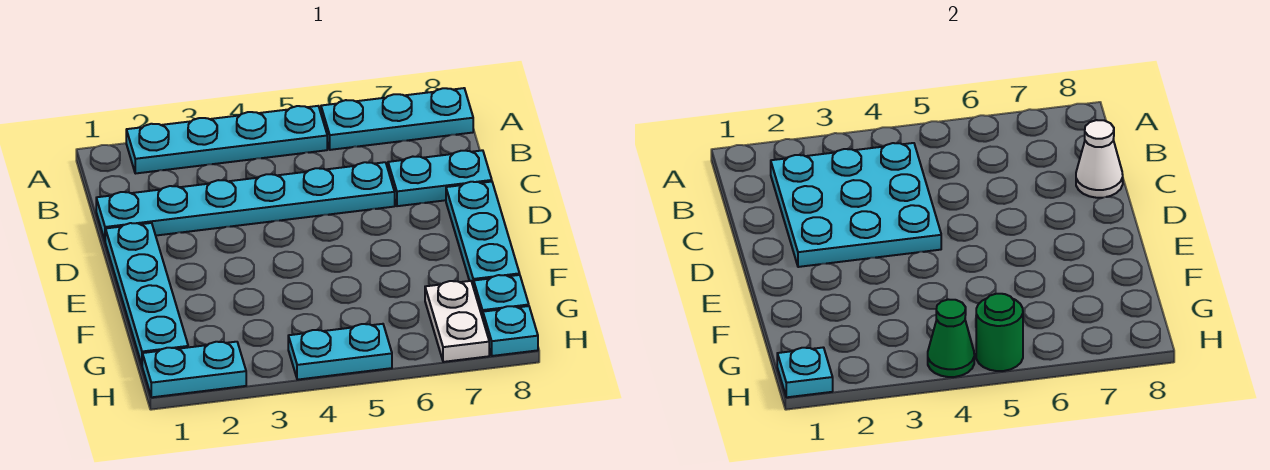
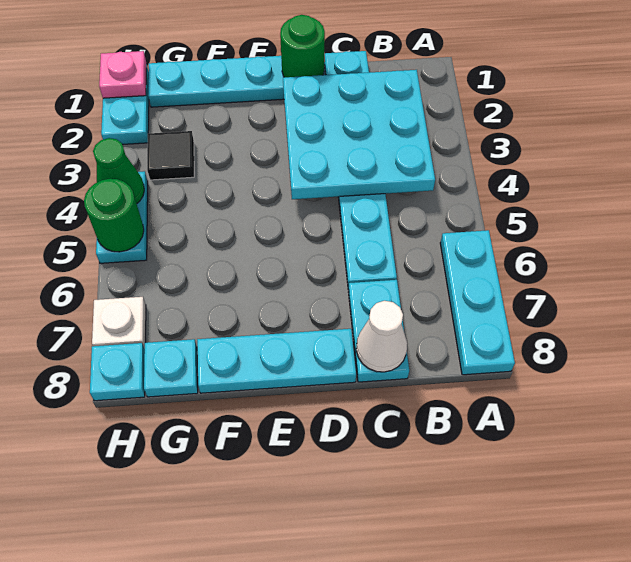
cyan plate A2:A5 level 1 -> none
none -> green round brick D1 level 2
none -> black tile G3 level 1
white plate G7:H7 level 1 -> white plate H7 level 1
cyan plate H1 level 2 -> pink plate H1 level 2

